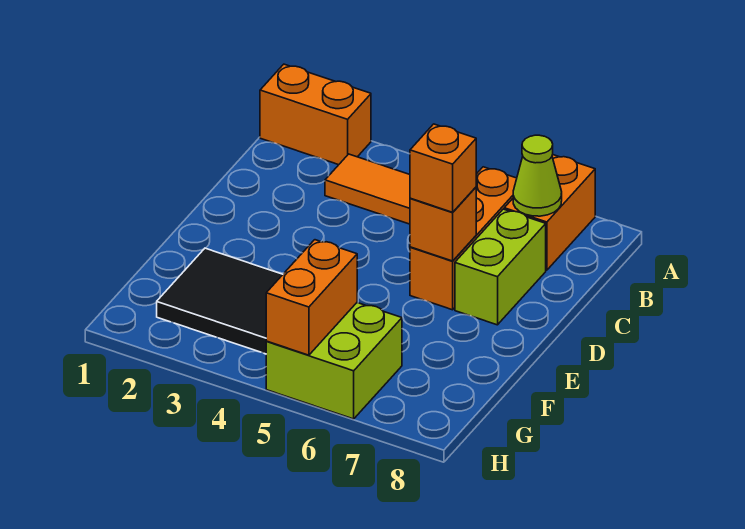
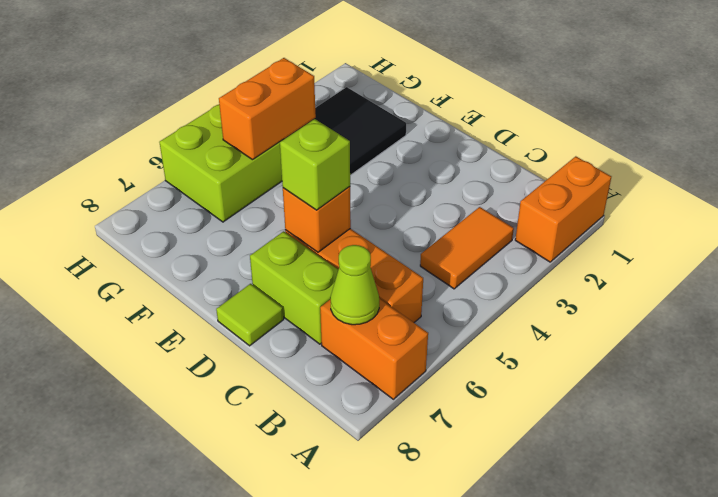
orange brick D6 level 3 -> lime brick D6 level 3
none -> lime tile D8 level 1
orange brick G5:H5 level 2 -> orange brick G4:G5 level 2

